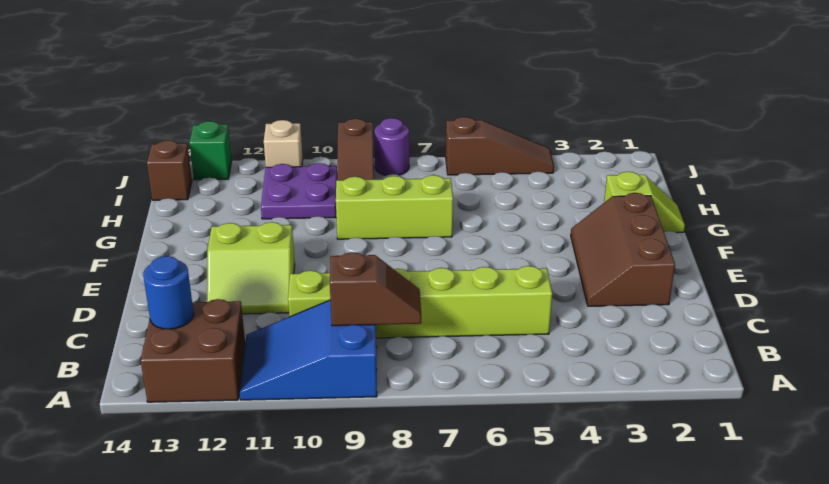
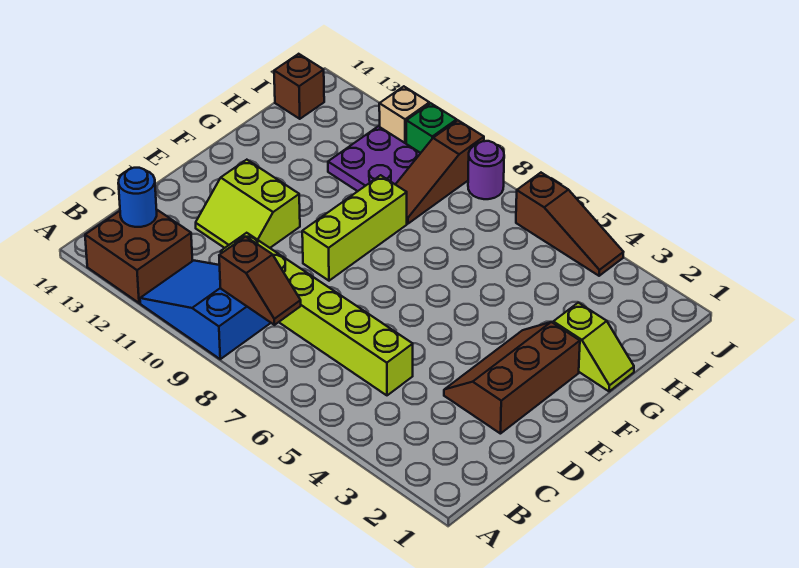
lime brick G7:G9 level 1 -> lime brick E9:G9 level 1
green brick J13 level 1 -> green brick J10 level 1

